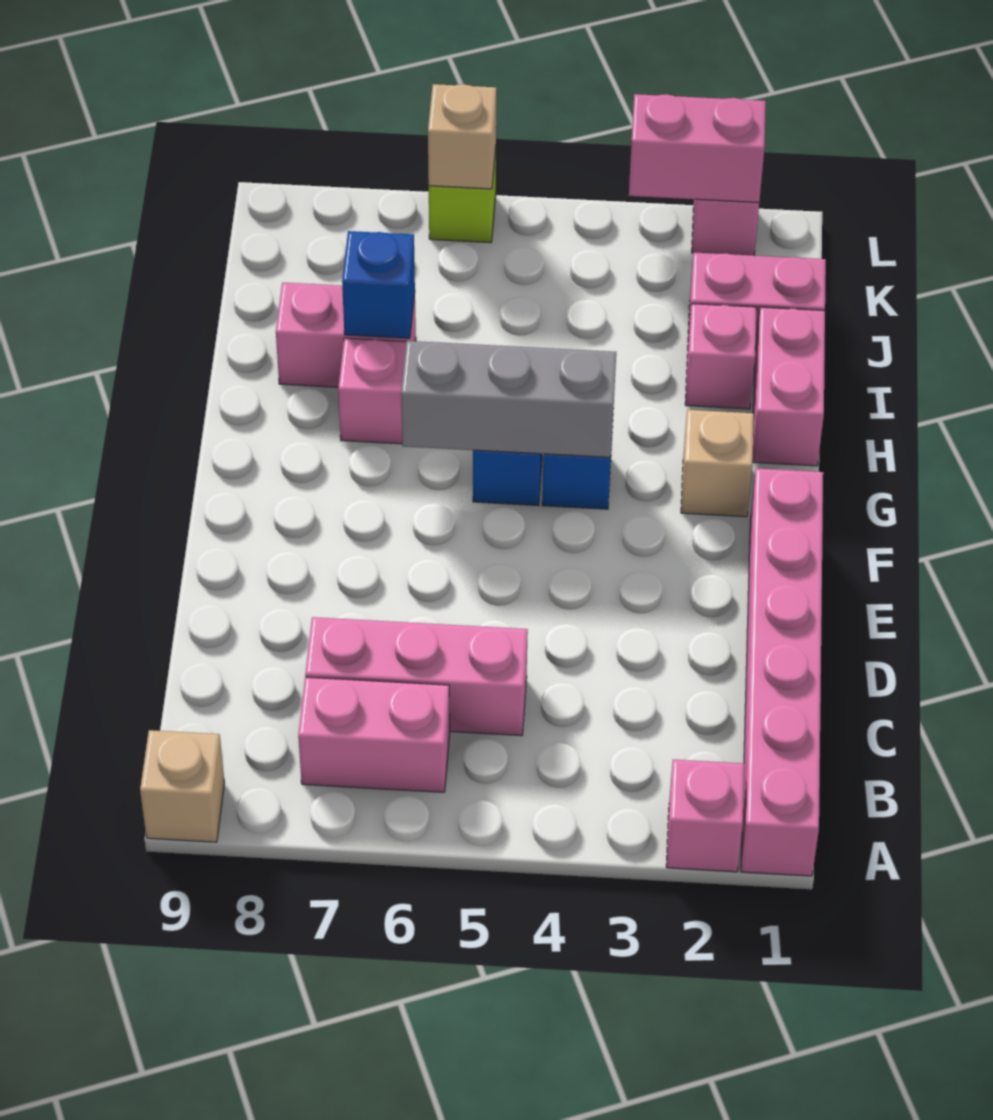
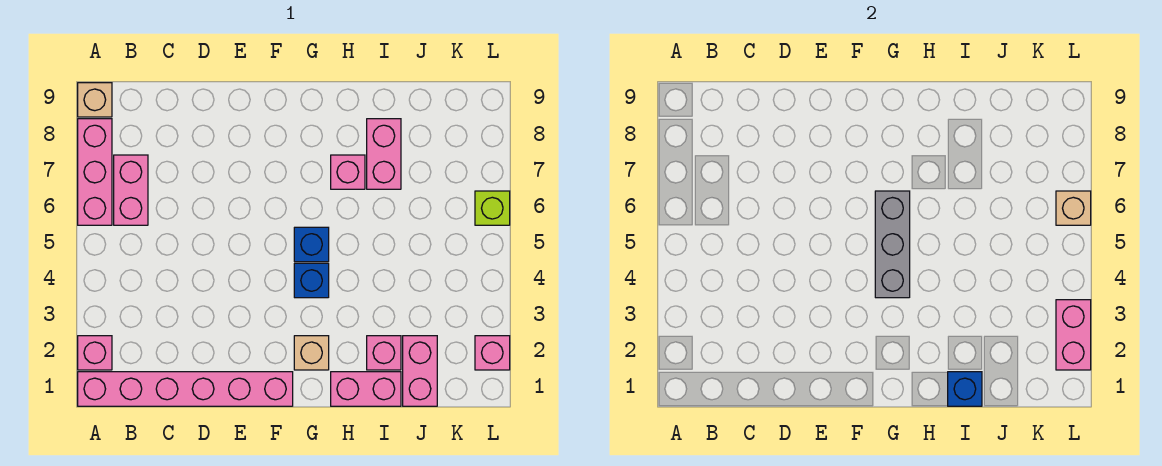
pink brick C5:C7 level 1 -> pink brick A6:A8 level 1
blue brick I7 level 2 -> blue brick I1 level 2

